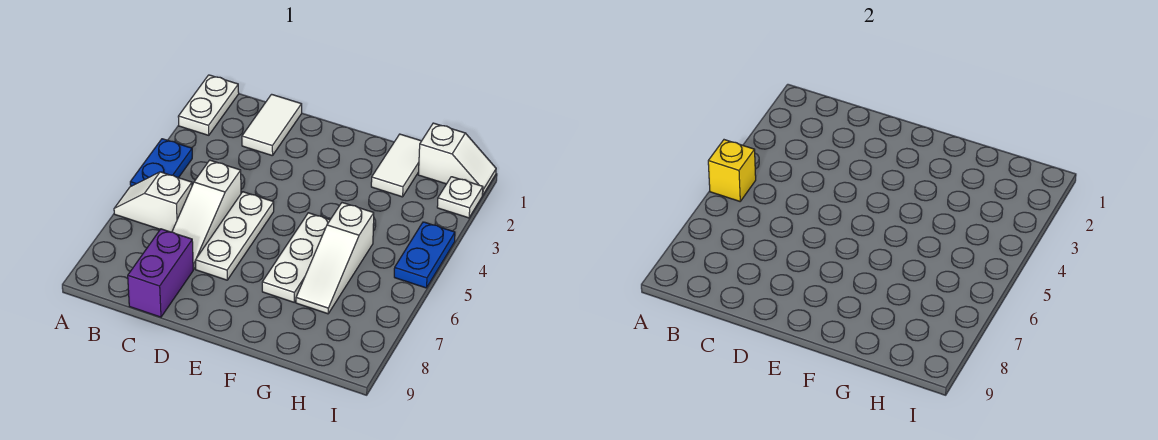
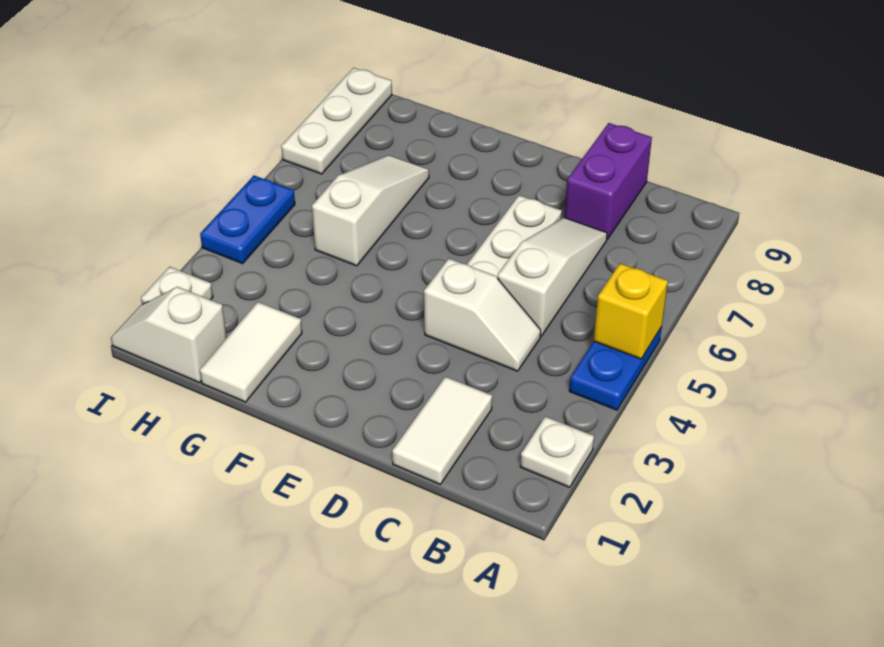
white plate A1:A2 level 1 -> white plate A2 level 1
white slope A6:B6 level 1 top B -> white slope C4:D4 level 1 top D
white plate F5:F7 level 1 -> white plate I7:I9 level 1

